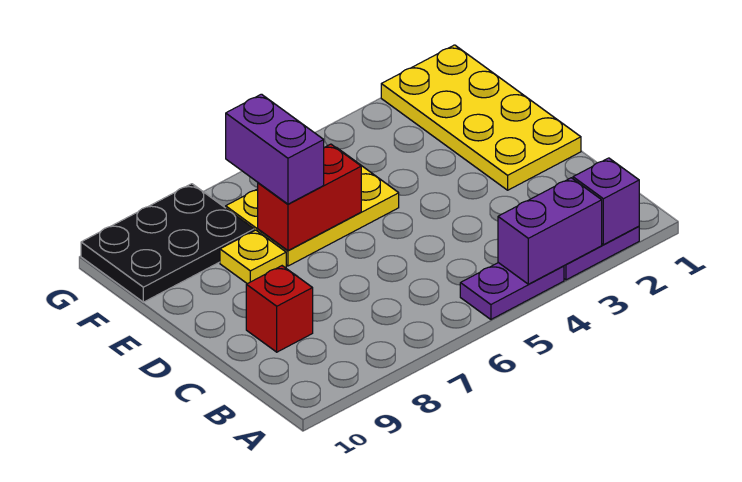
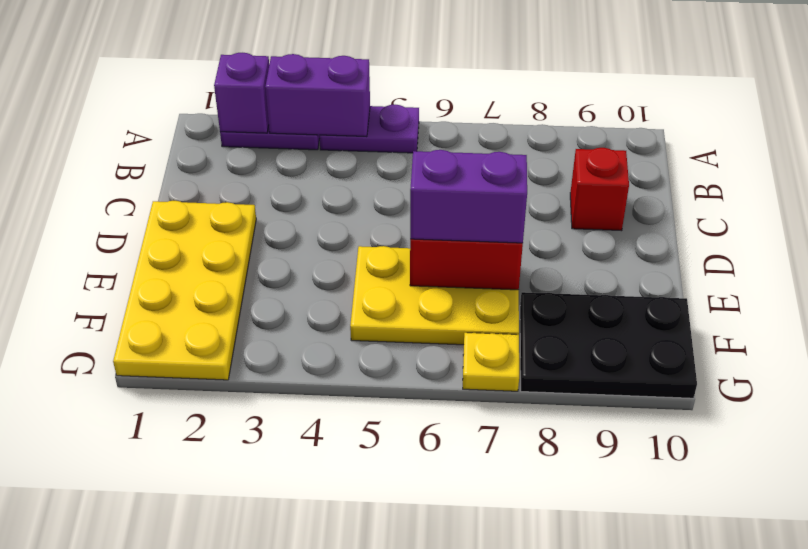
purple brick E7:F7 level 3 -> purple brick E6:E7 level 3
yellow plate E8 level 1 -> yellow plate G7 level 1

